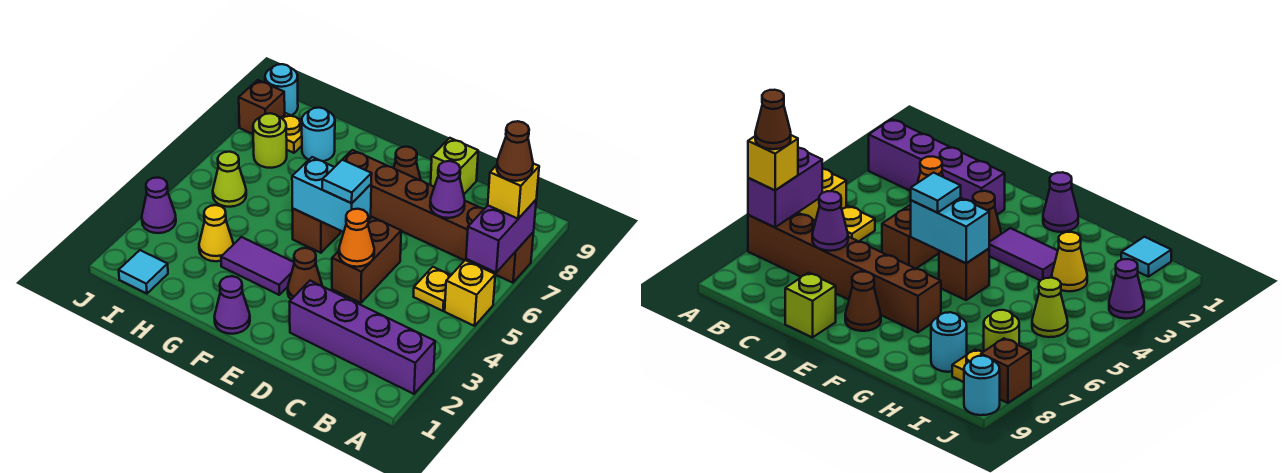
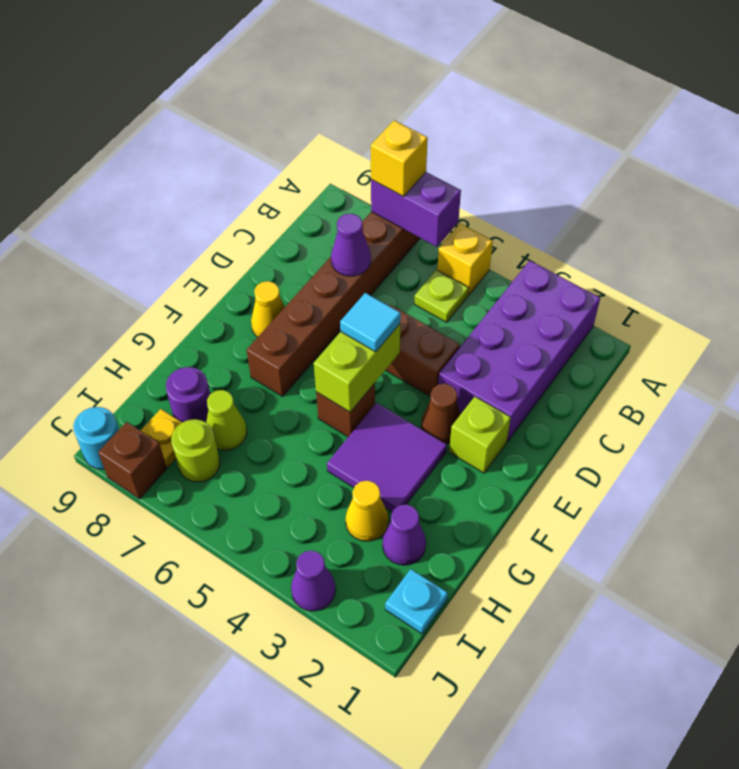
purple brick A2:D2 level 1 -> purple brick A2:D3 level 1
brown cone A7 level 4 -> none
yellow plate B5 level 1 -> lime plate B5 level 1
orange cone D4 level 2 -> none
lime brick D9 level 1 -> lime brick E2 level 1
cyan brick E5:F5 level 2 -> lime brick E5:F5 level 2
brown cone E8 level 1 -> yellow cone E8 level 1
purple cone F1 level 1 -> purple cone H2 level 1
purple tile F3:G3 level 1 -> purple tile F3:G4 level 1
cyan round brick H8 level 1 -> purple round brick H8 level 1
cyan tile I1 level 1 -> cyan plate I1 level 1
lime cone I5 level 1 -> lime cone H7 level 1

